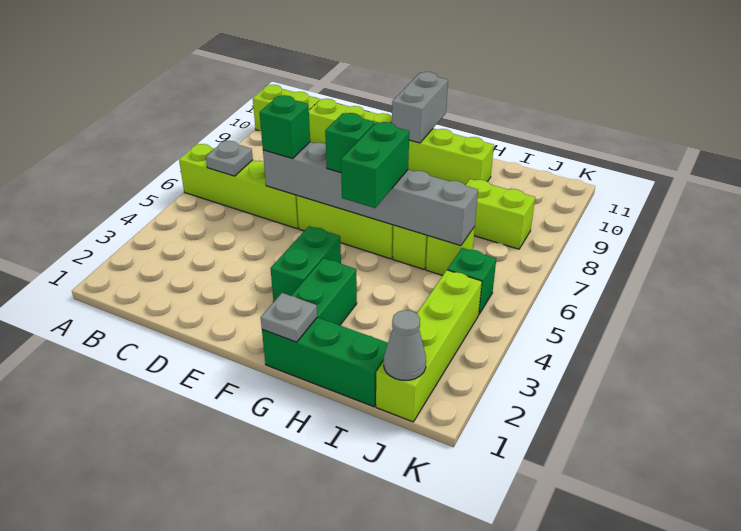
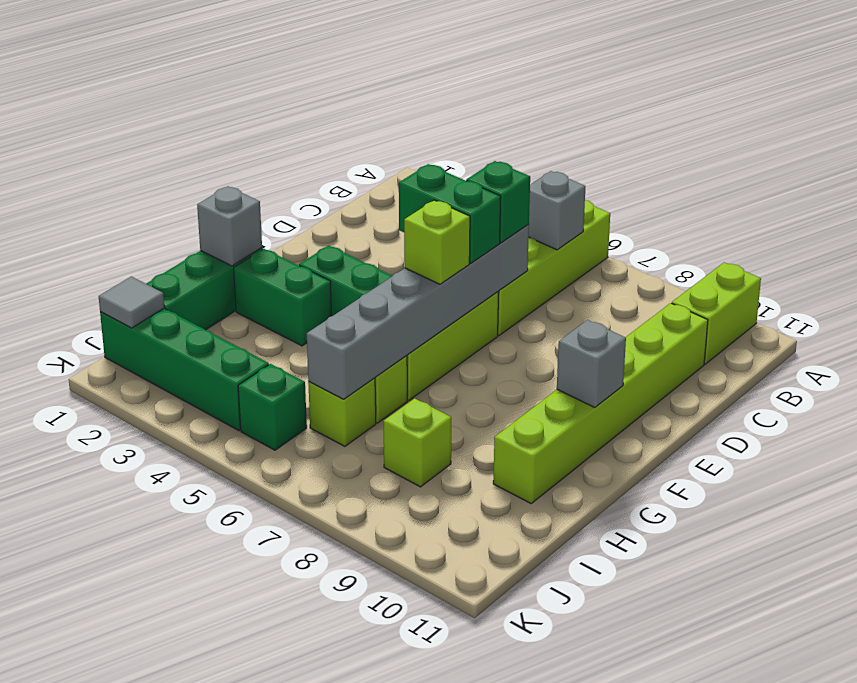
grey plate B6 level 2 -> grey brick B6 level 2
green brick F6 level 3 -> lime brick F6 level 3
grey brick F10:F11 level 2 -> grey brick F10 level 2
grey plate G1 level 2 -> grey brick G1 level 2
green brick G5:G6 level 3 -> green brick E5:E6 level 3
lime brick I8:J8 level 1 -> lime brick I8 level 1
lime brick J1:J4 level 1 -> green brick J1:J4 level 1
grey cone J1 level 2 -> grey tile J1 level 2

